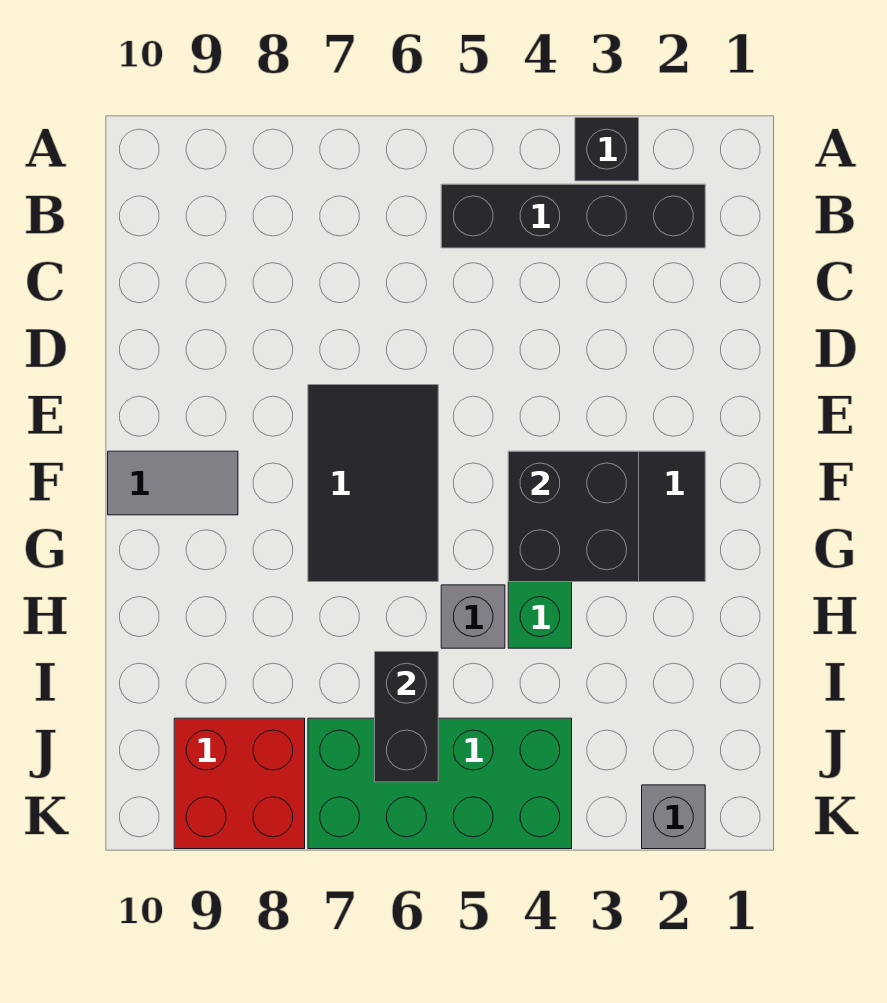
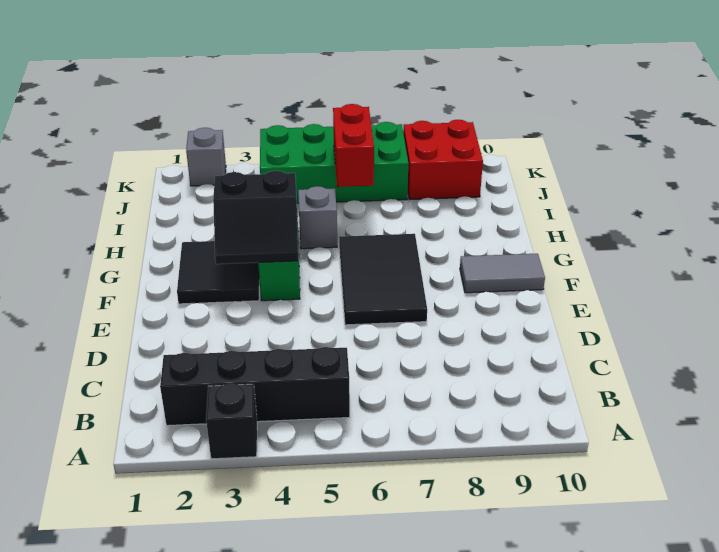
black brick F3:G4 level 2 -> black slope F3:G4 level 2 top G
black brick I6:J6 level 2 -> red brick I6:J6 level 2

